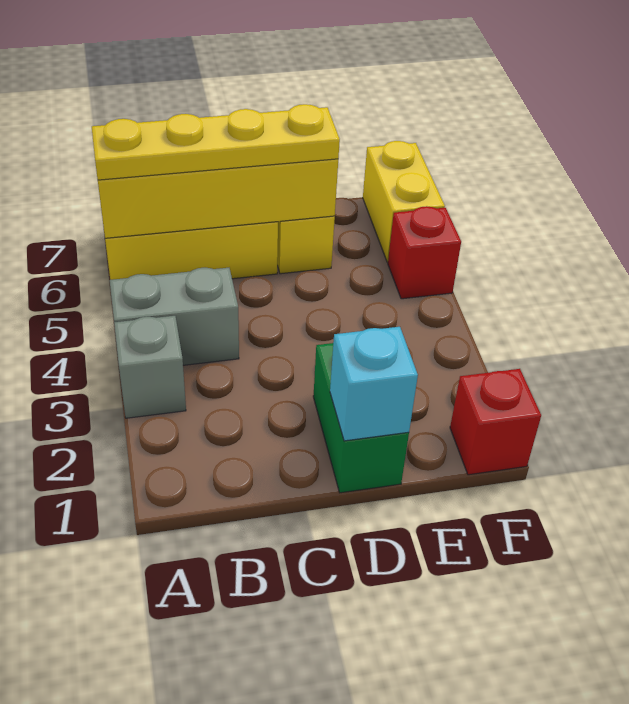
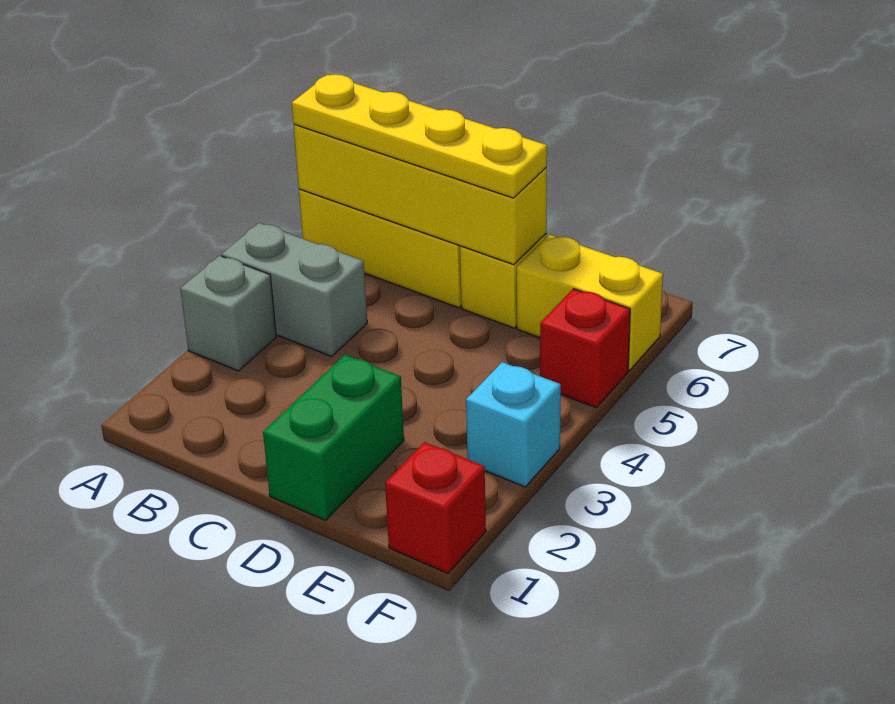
cyan brick D1 level 2 -> cyan brick F3 level 1
yellow brick F6:F7 level 1 -> yellow brick E6:F6 level 1

